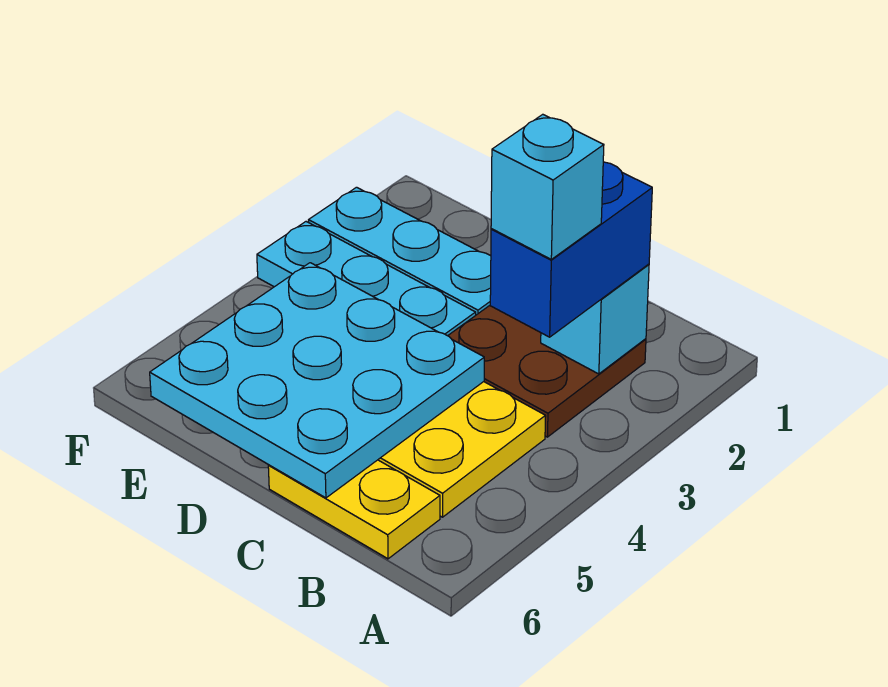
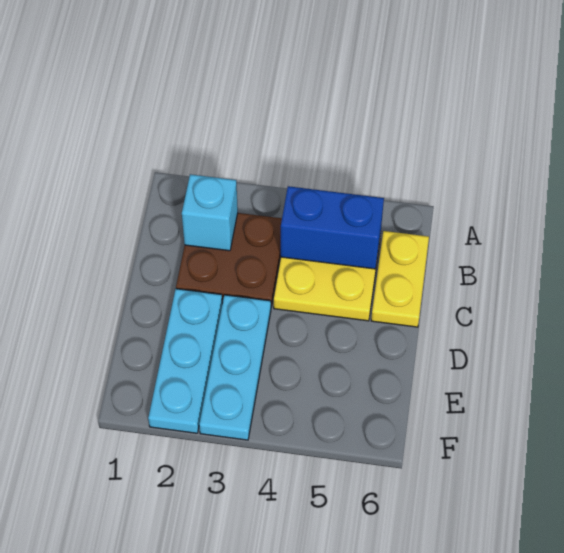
blue brick B2:B3 level 3 -> blue brick B4:B5 level 2
cyan brick B3 level 4 -> none
cyan plate C4:E6 level 2 -> none

